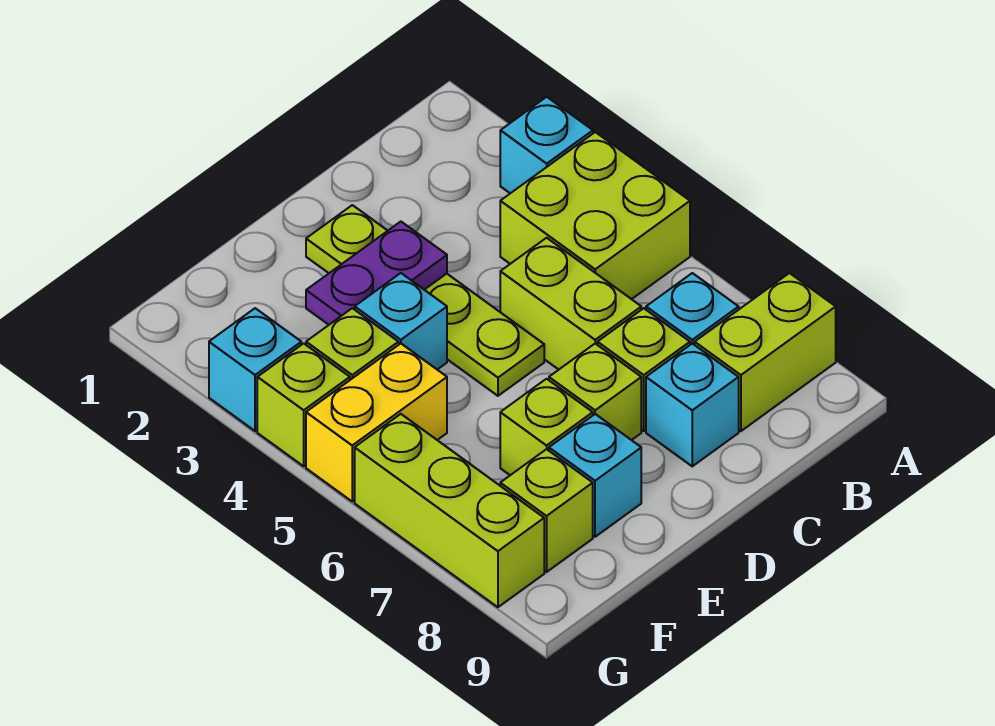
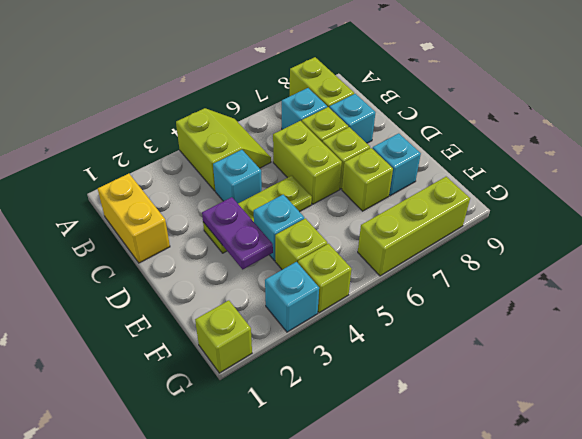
cyan brick A3 level 1 -> cyan brick C4 level 1
lime brick A4:B5 level 1 -> lime slope A4:B5 level 1 top 4
lime brick C5:C6 level 1 -> lime brick C6:D6 level 1
lime plate D2:D5 level 1 -> lime plate D3:D5 level 1
yellow brick F5:G5 level 1 -> yellow brick B1:C1 level 1
lime brick F8 level 1 -> lime brick G1 level 1

